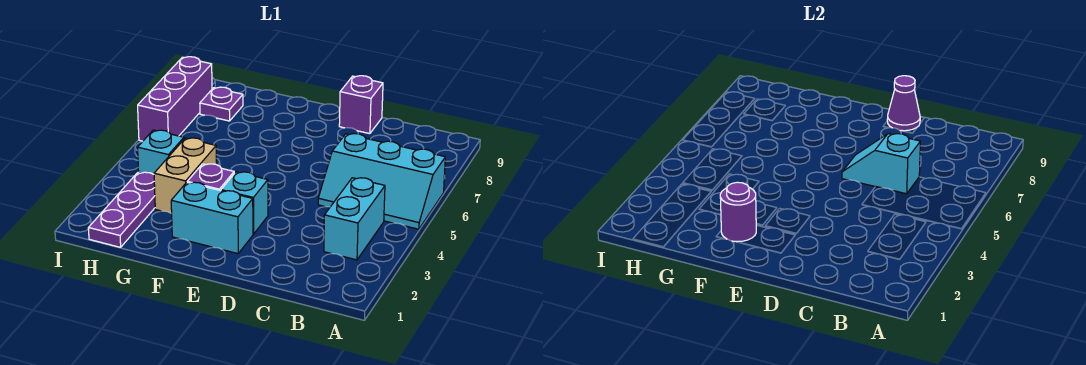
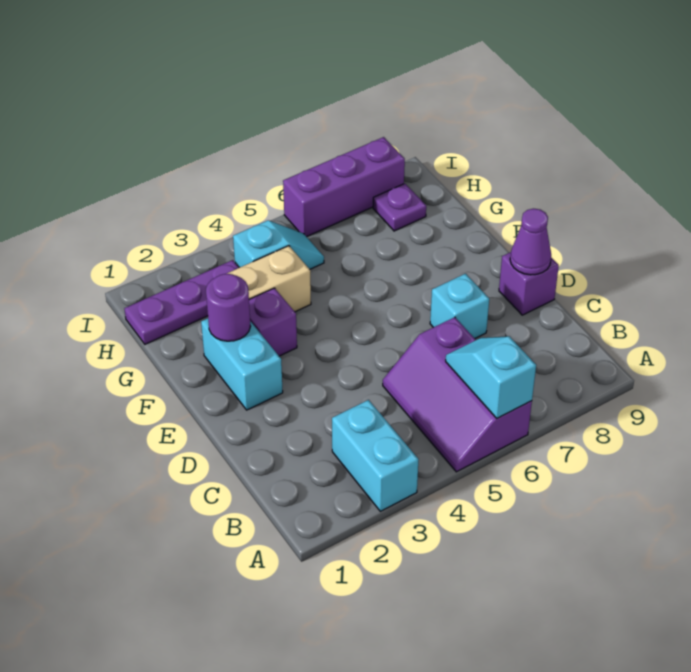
cyan slope A5:C6 level 1 top 6 -> purple slope A5:C6 level 1 top 6
cyan brick B3:B4 level 1 -> cyan brick A3:B3 level 1
cyan slope C6:D6 level 2 top C -> cyan slope A6:B6 level 2 top A
cyan brick E3 level 1 -> cyan brick D7 level 1

